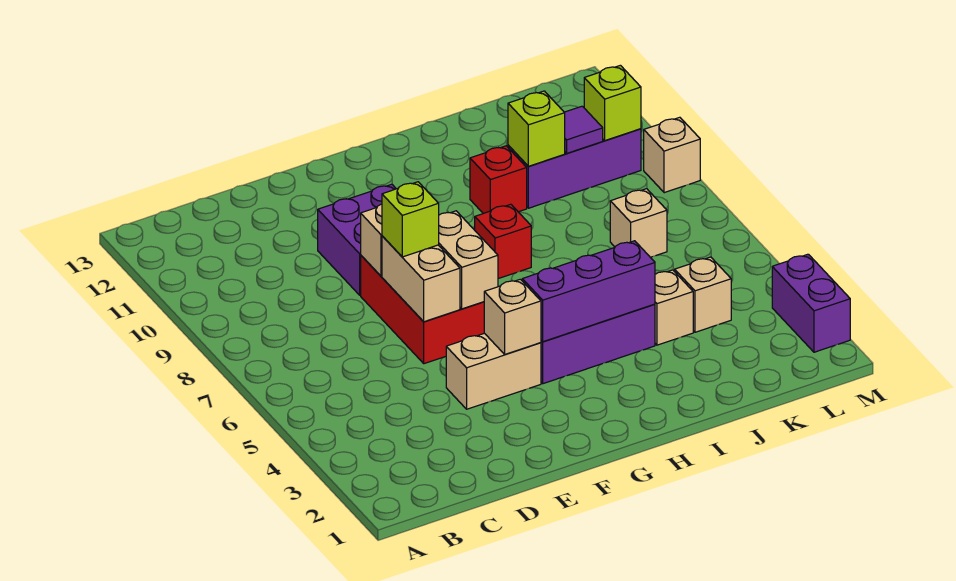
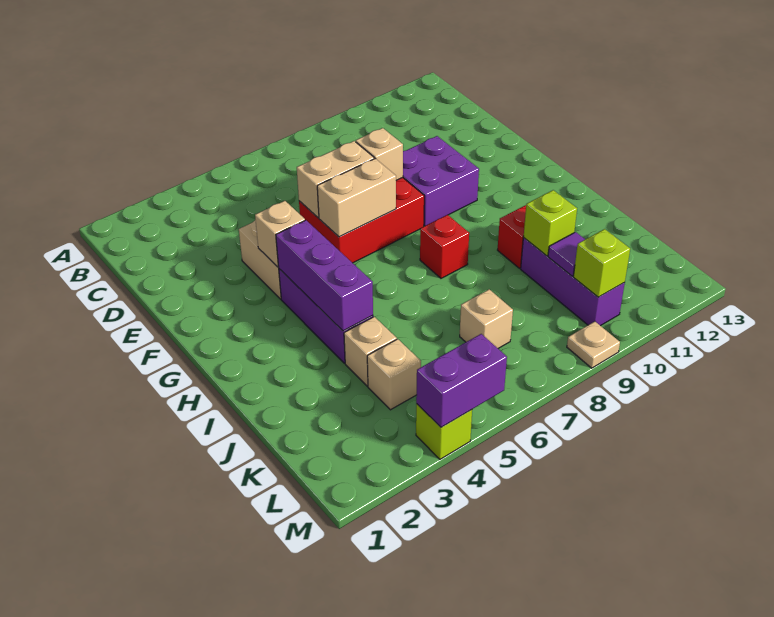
lime brick E7 level 3 -> lime brick M4 level 1
purple brick M2:M3 level 1 -> purple brick M4:M5 level 2
tan brick M9 level 1 -> tan plate M9 level 1

